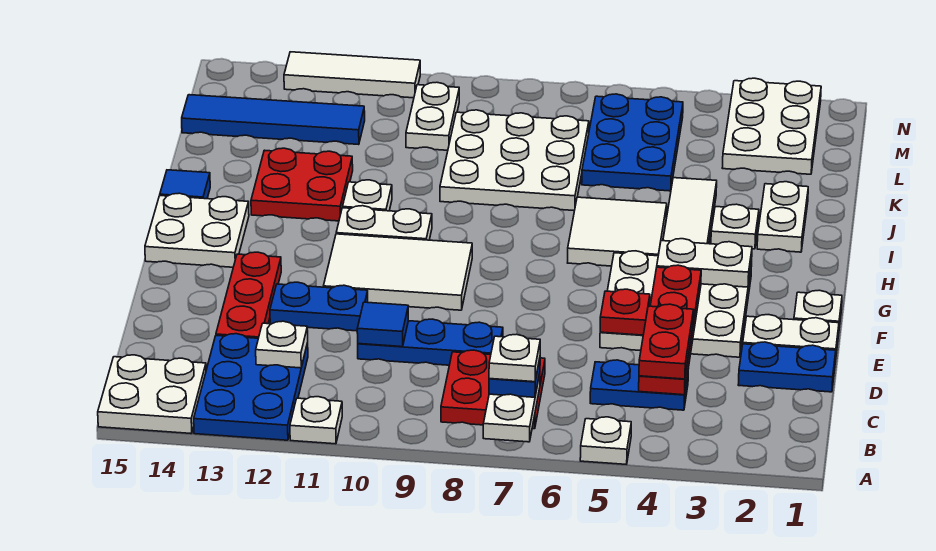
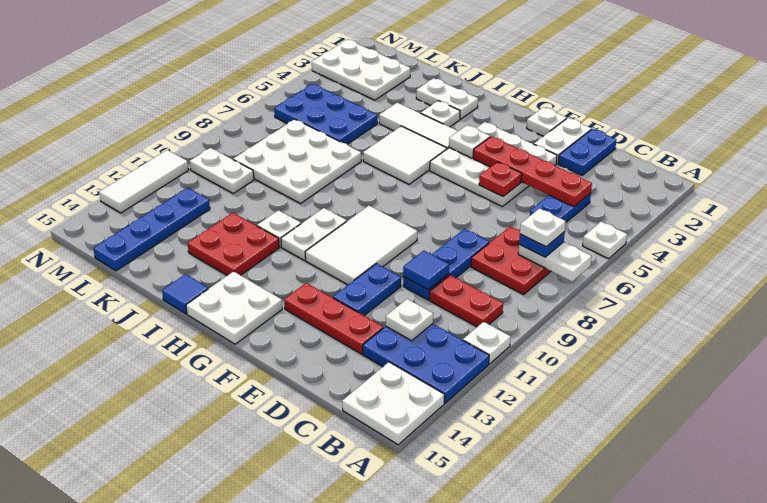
red plate C4:D4 level 3 -> red plate B10:C10 level 1
white plate G3:G4 level 2 -> white plate G4 level 2
blue tile L12:L15 level 1 -> blue plate L12:L15 level 1

